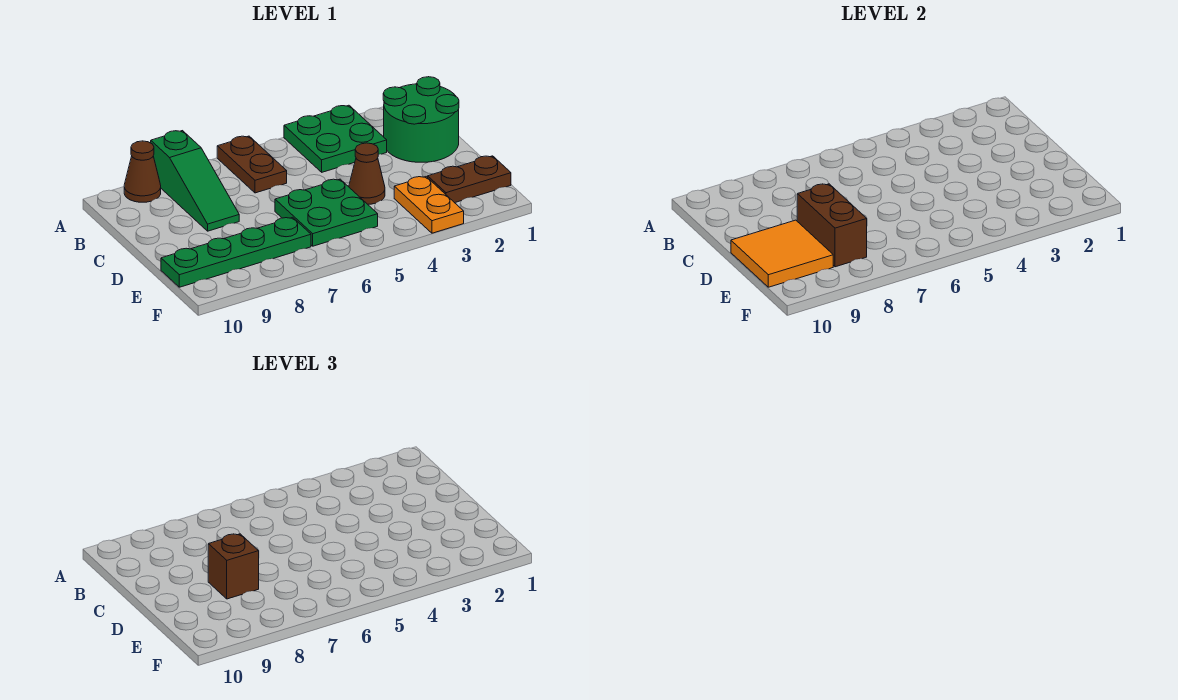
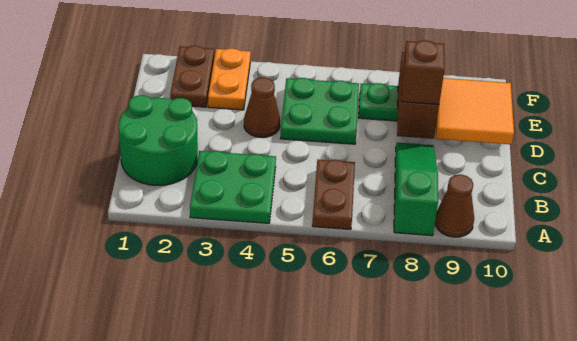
brown plate E1:E2 level 1 -> brown plate E2:F2 level 1

